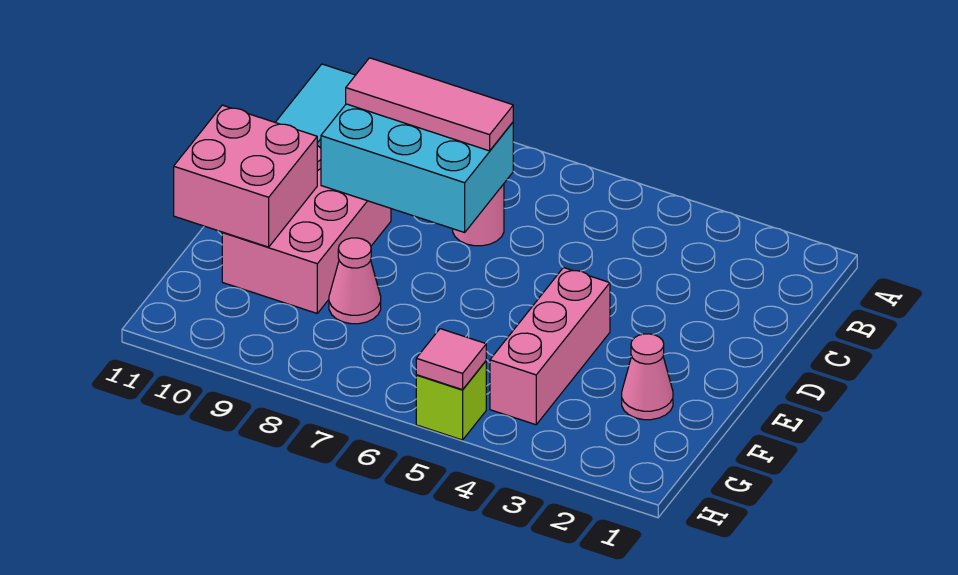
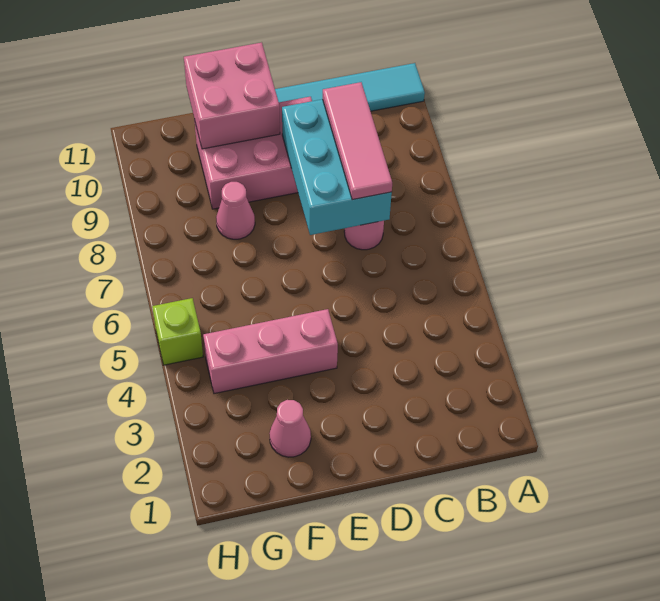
pink tile H5 level 2 -> none

